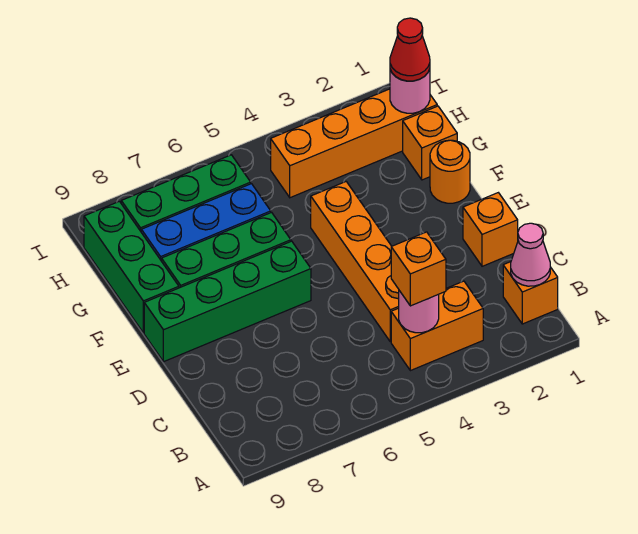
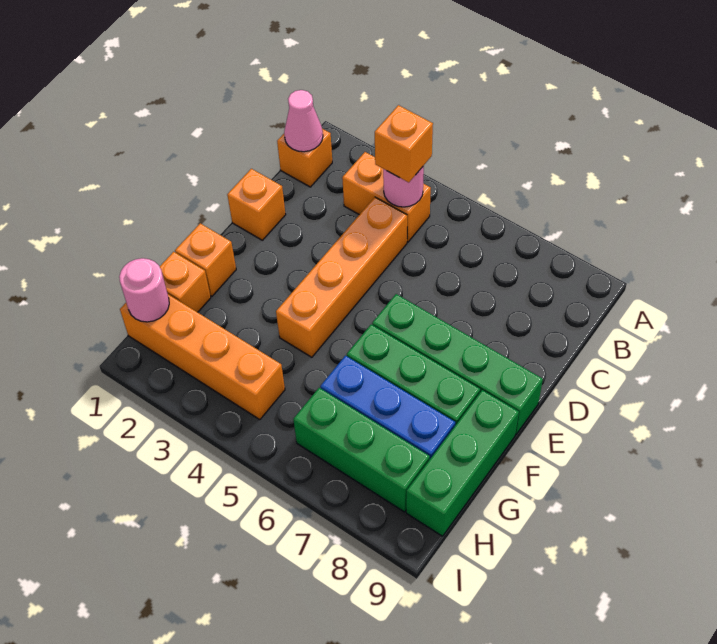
orange round brick F1 level 1 -> orange brick F1 level 1
red cone H1 level 3 -> none

